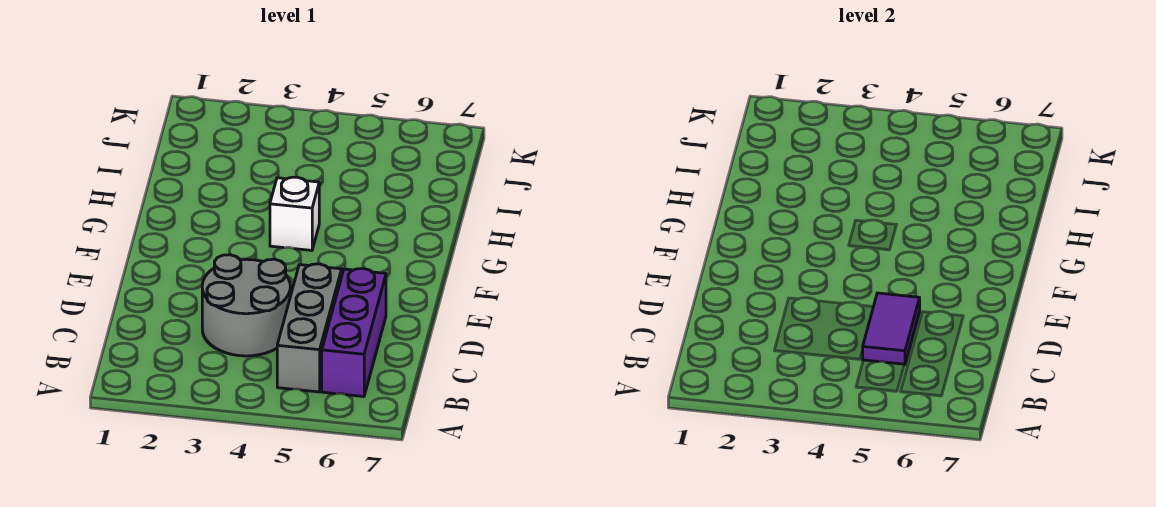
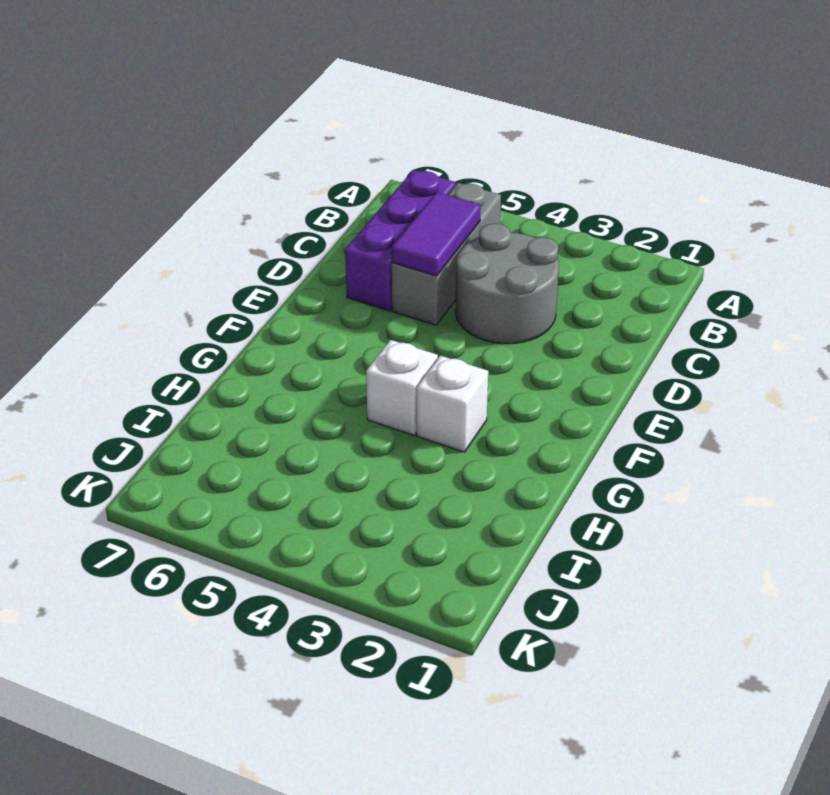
none -> white brick G3 level 1

